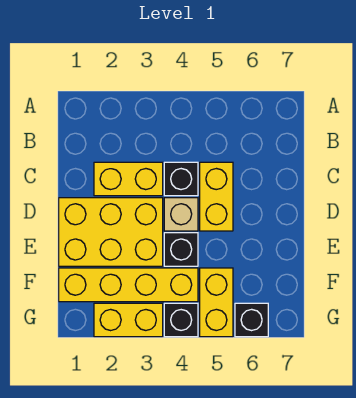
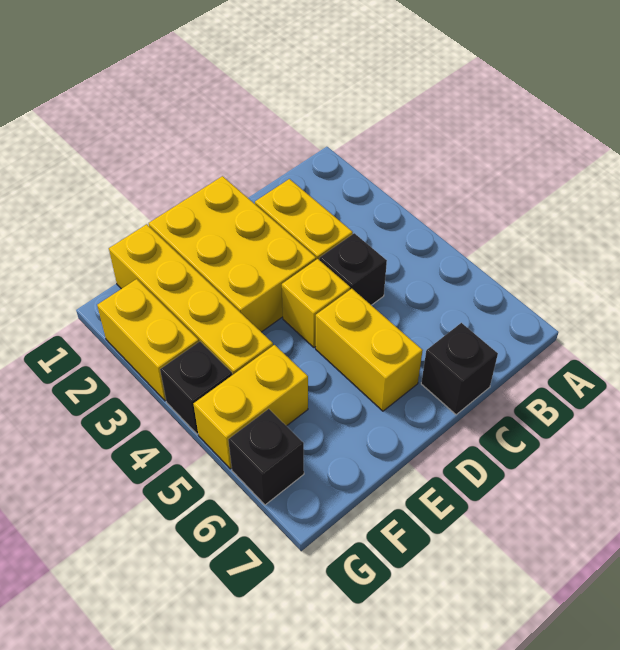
yellow brick C5:D5 level 1 -> yellow brick D5:D6 level 1
tan brick D4 level 1 -> yellow brick D4 level 1
black brick E4 level 1 -> black brick C7 level 1

